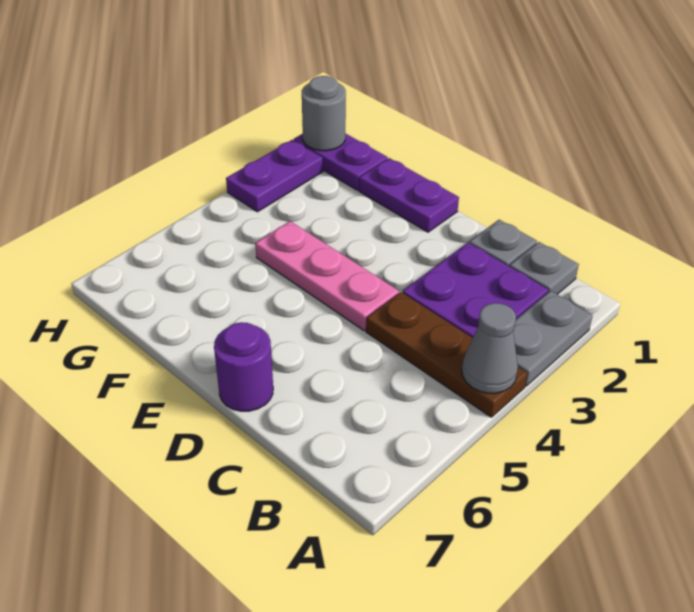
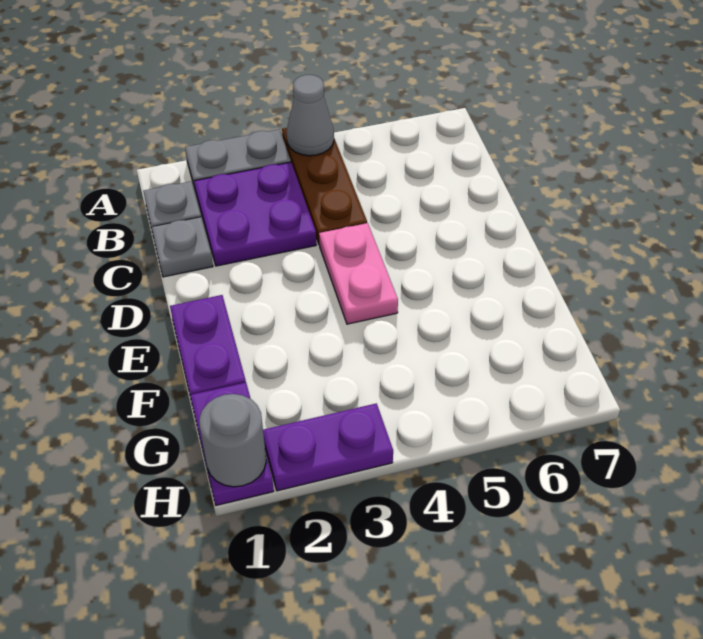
pink plate D4:F4 level 1 -> pink plate D4:E4 level 1
purple round brick D7 level 1 -> none

